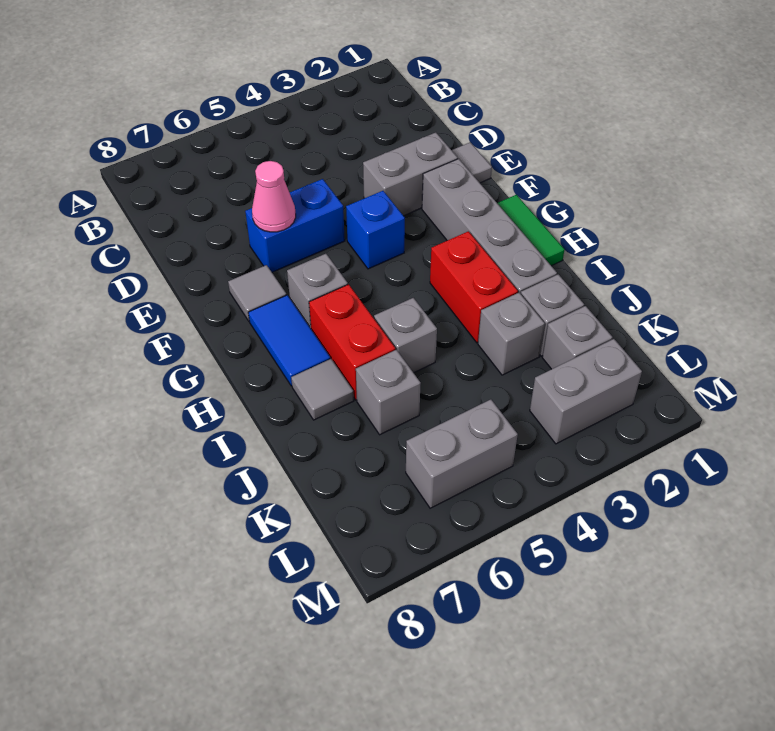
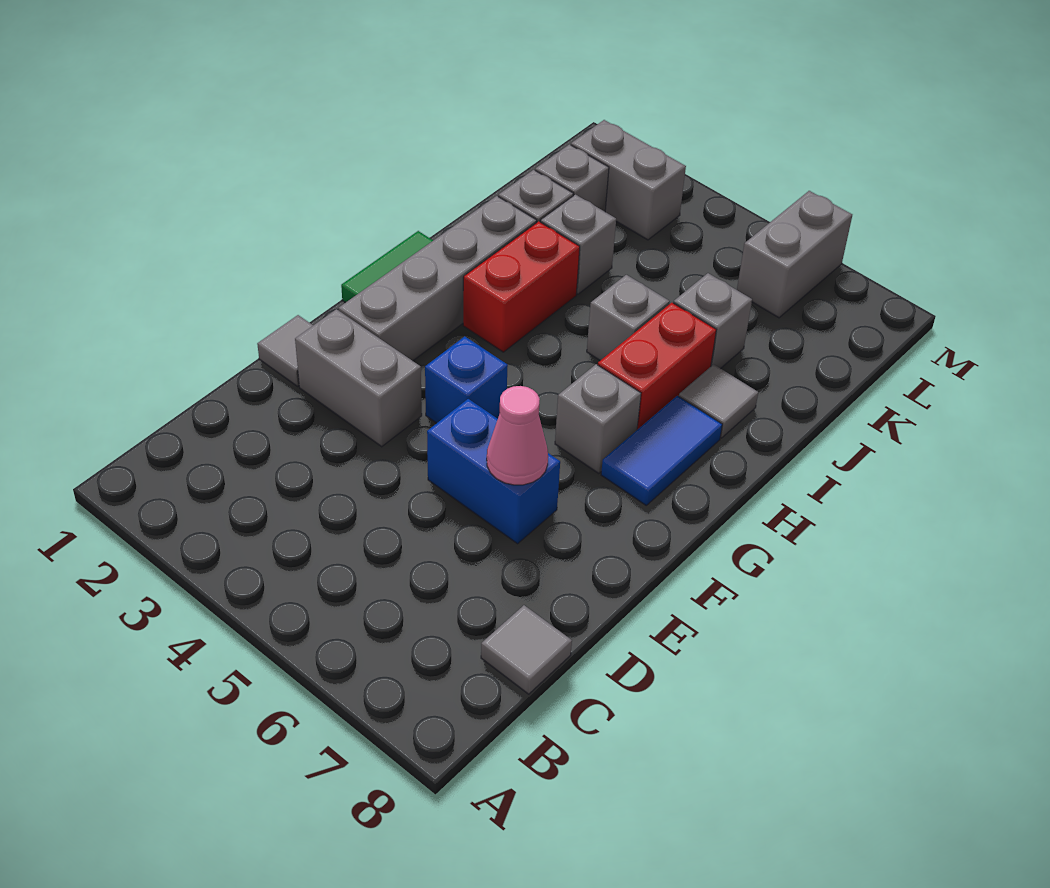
grey tile F7 level 1 -> grey tile C8 level 1
grey brick L5:L6 level 1 -> grey brick L6:M6 level 1

